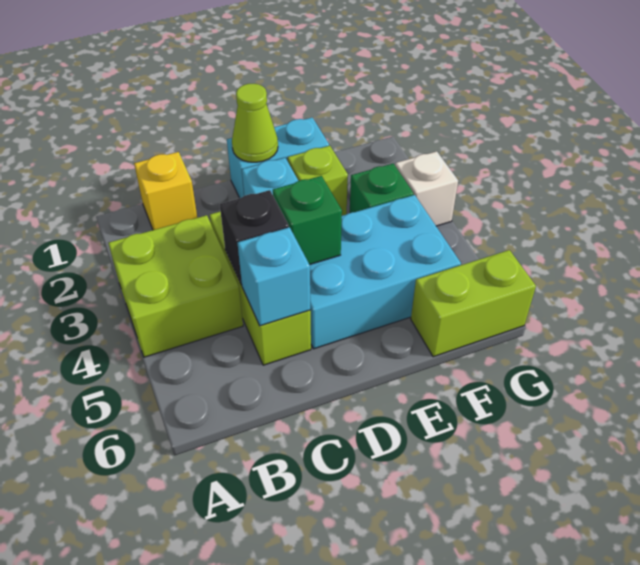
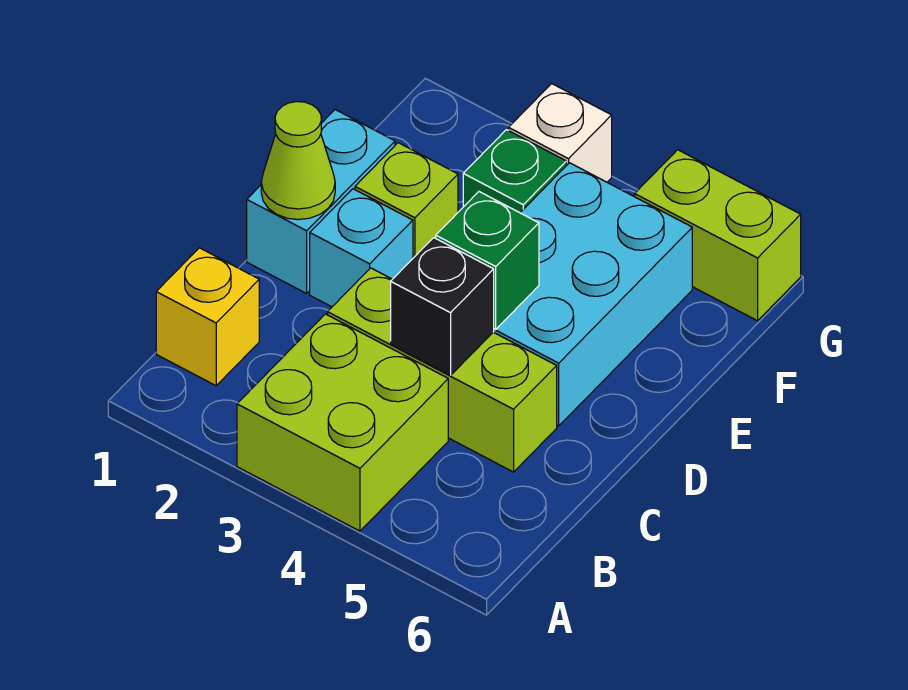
cyan brick C5 level 2 -> none
lime brick F6:G6 level 1 -> lime brick G5:G6 level 1

